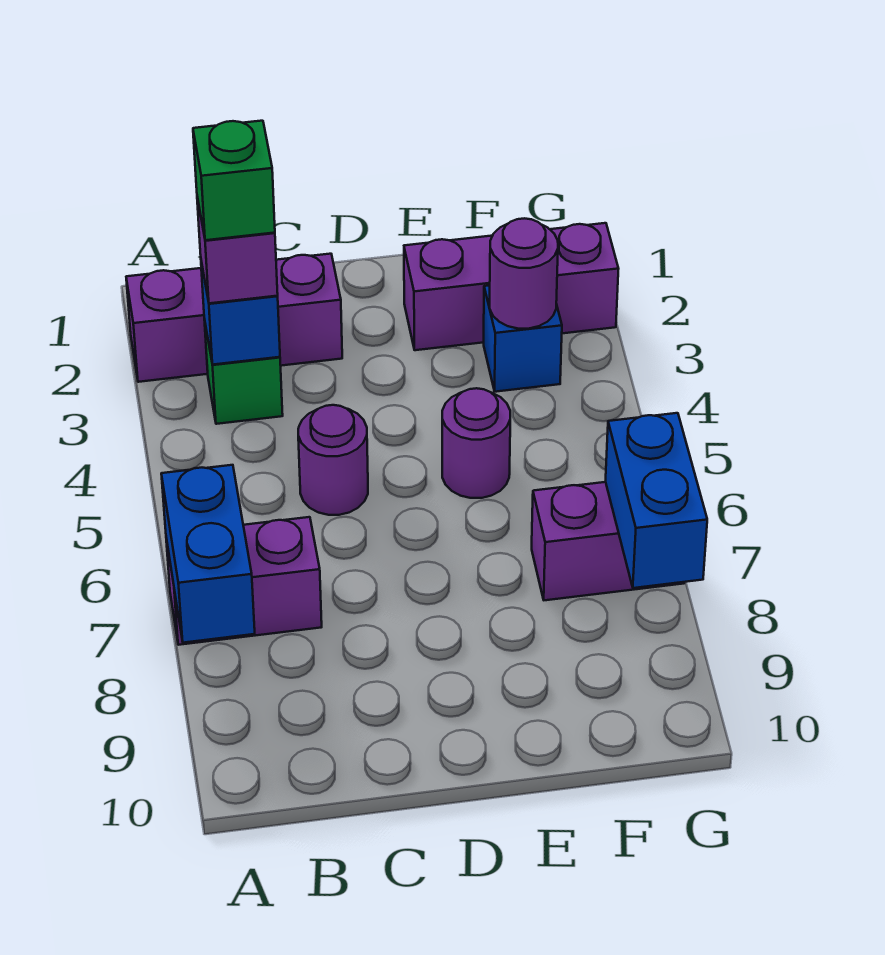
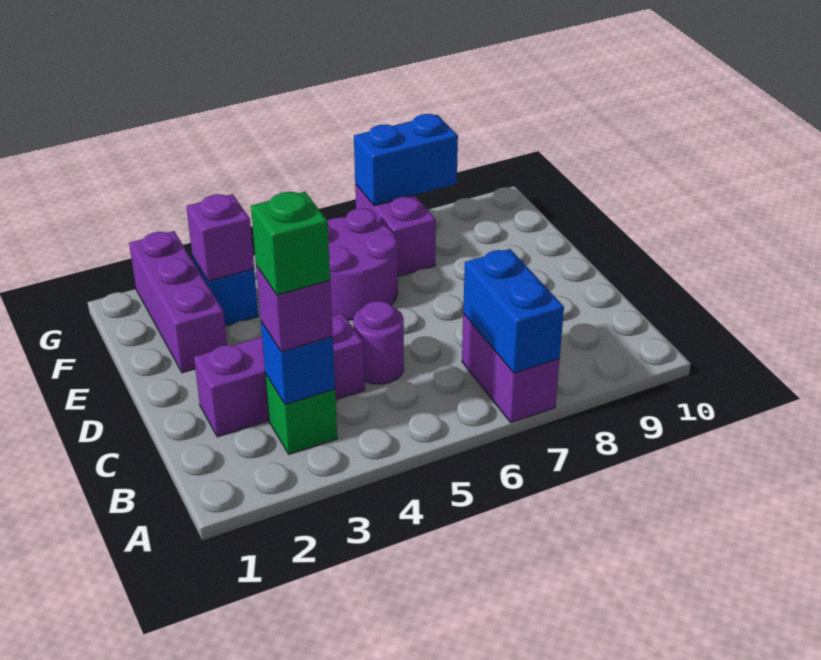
purple brick A2:C2 level 1 -> purple brick C2:C4 level 1
blue brick A7:A8 level 2 -> blue brick A7:B7 level 2
purple round brick E5 level 1 -> purple round brick E5:F6 level 1
purple round brick F3 level 2 -> purple brick F3 level 2

